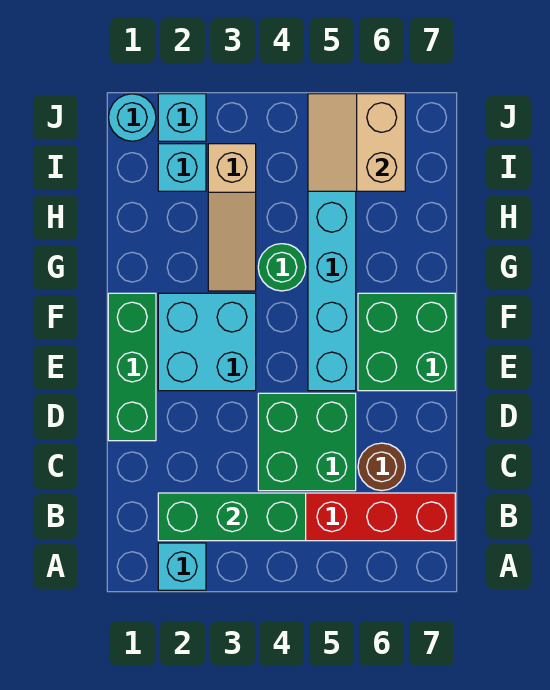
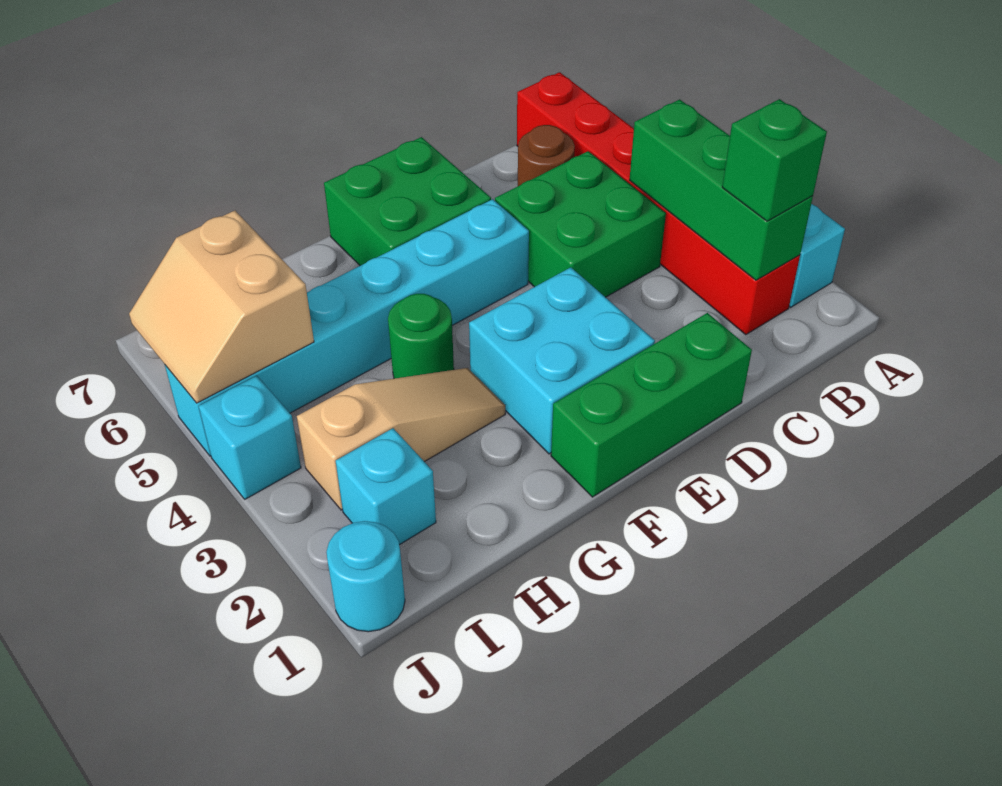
none -> green brick B2 level 3
tan slope I5:J6 level 2 top 6 -> tan slope I5:J6 level 2 top I
cyan brick J2 level 1 -> cyan brick J4 level 1

